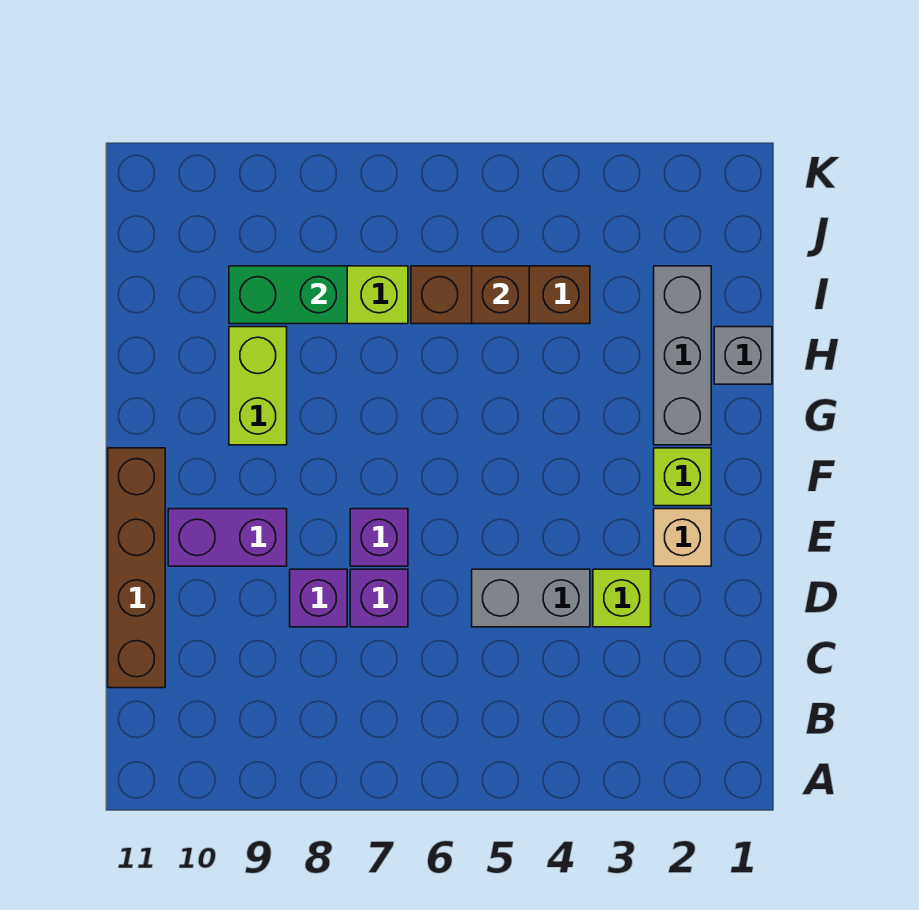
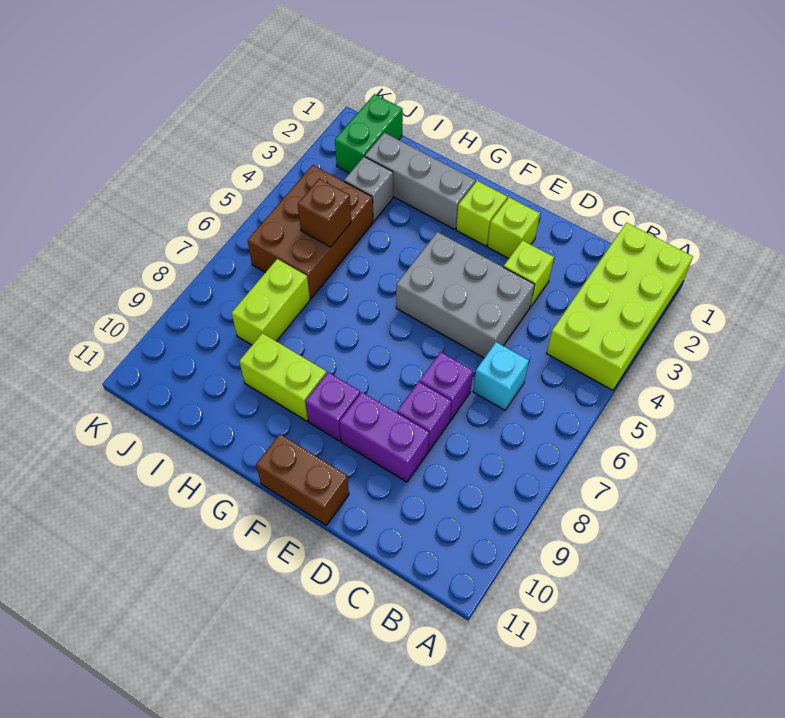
none -> lime brick A1:B4 level 1
none -> cyan brick C6 level 1
brown brick C11:F11 level 1 -> brown brick E11:F11 level 1
grey brick D4:D5 level 1 -> grey brick D4:F5 level 1
tan brick E2 level 1 -> lime brick E2 level 1
purple brick E7 level 1 -> purple brick F9 level 1
purple brick E9:E10 level 1 -> purple brick D9:E9 level 1
grey brick H1 level 1 -> grey brick I3 level 1
brown brick I4:I6 level 1 -> brown brick I4:J6 level 1
green brick I8:I9 level 2 -> green brick J1:J2 level 1

